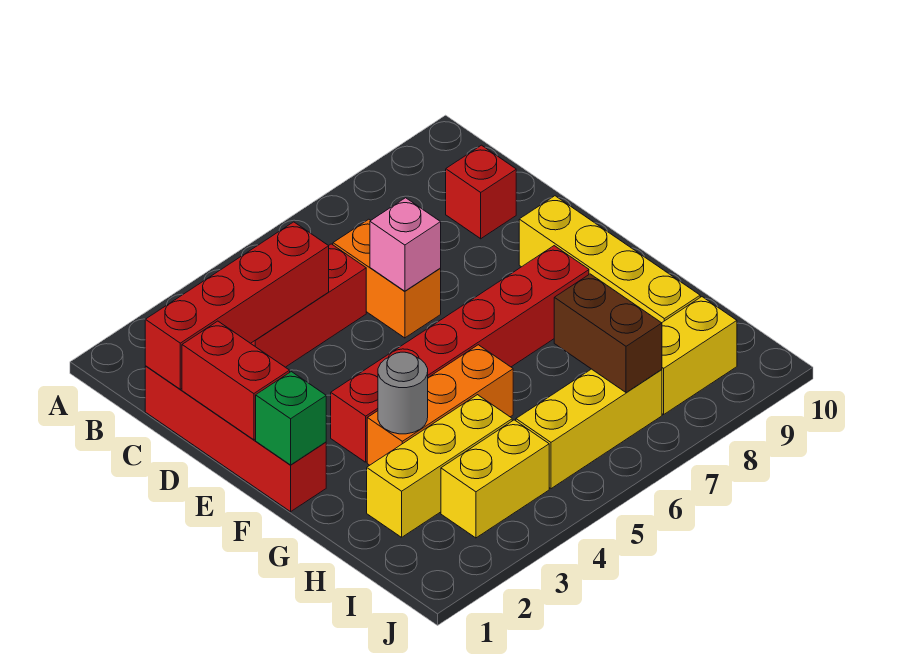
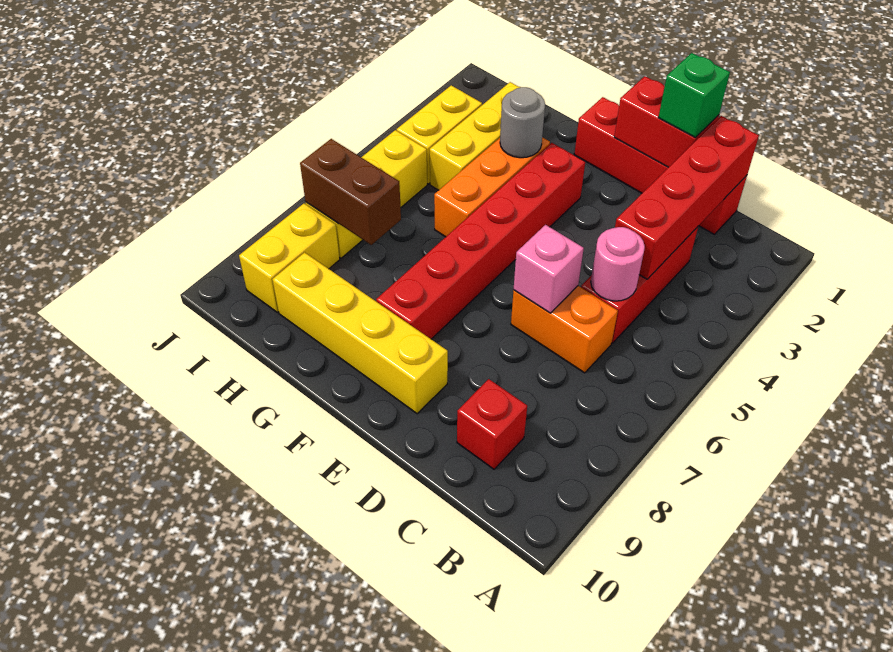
none -> pink round brick C5 level 2
green brick F1 level 2 -> green brick D1 level 3

